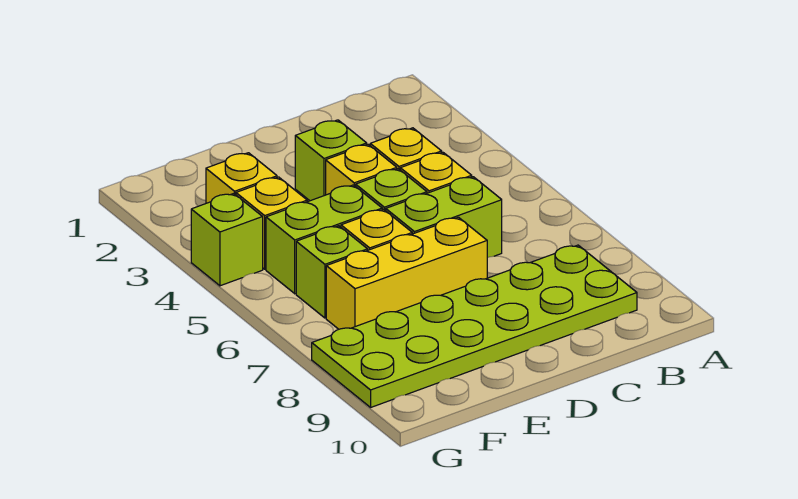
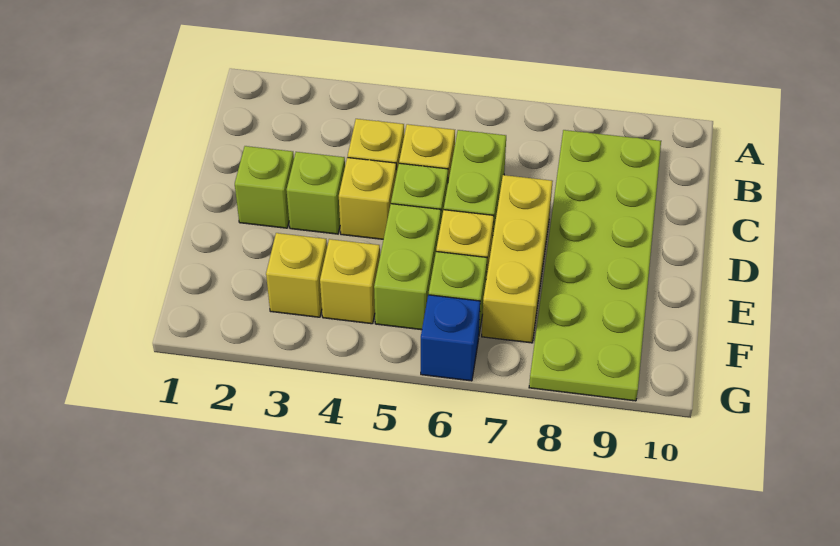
lime brick G4 level 1 -> lime brick D2 level 1
none -> blue brick G6 level 1

